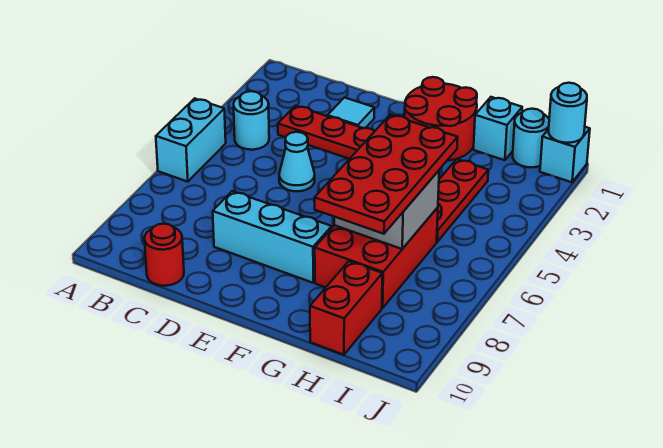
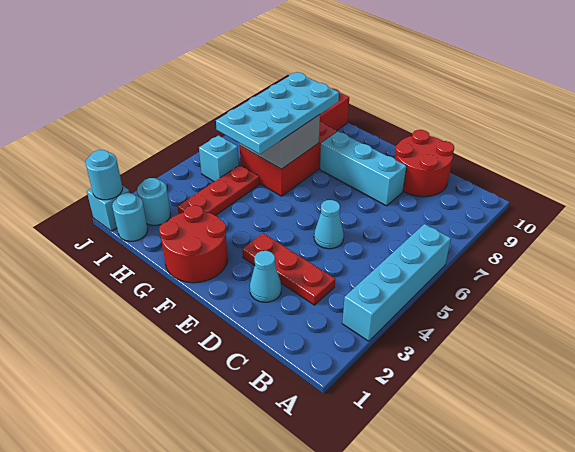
cyan brick A5:A6 level 1 -> cyan brick A3:A6 level 1
cyan round brick B4 level 1 -> cyan round brick I2 level 1
red round brick C10 level 1 -> red round brick C9:D10 level 1
cyan tile D2 level 1 -> cyan cone D2 level 1
red plate G5:H8 level 3 -> cyan plate G5:H8 level 3
cyan brick H1 level 1 -> cyan brick I5 level 1

